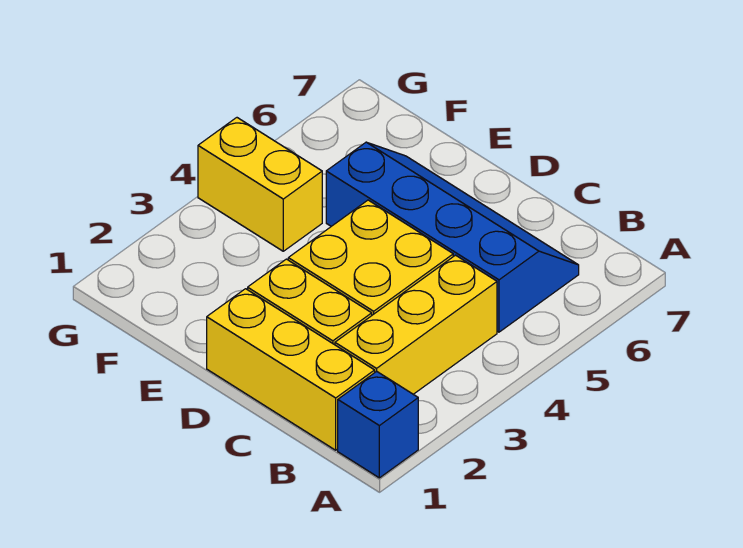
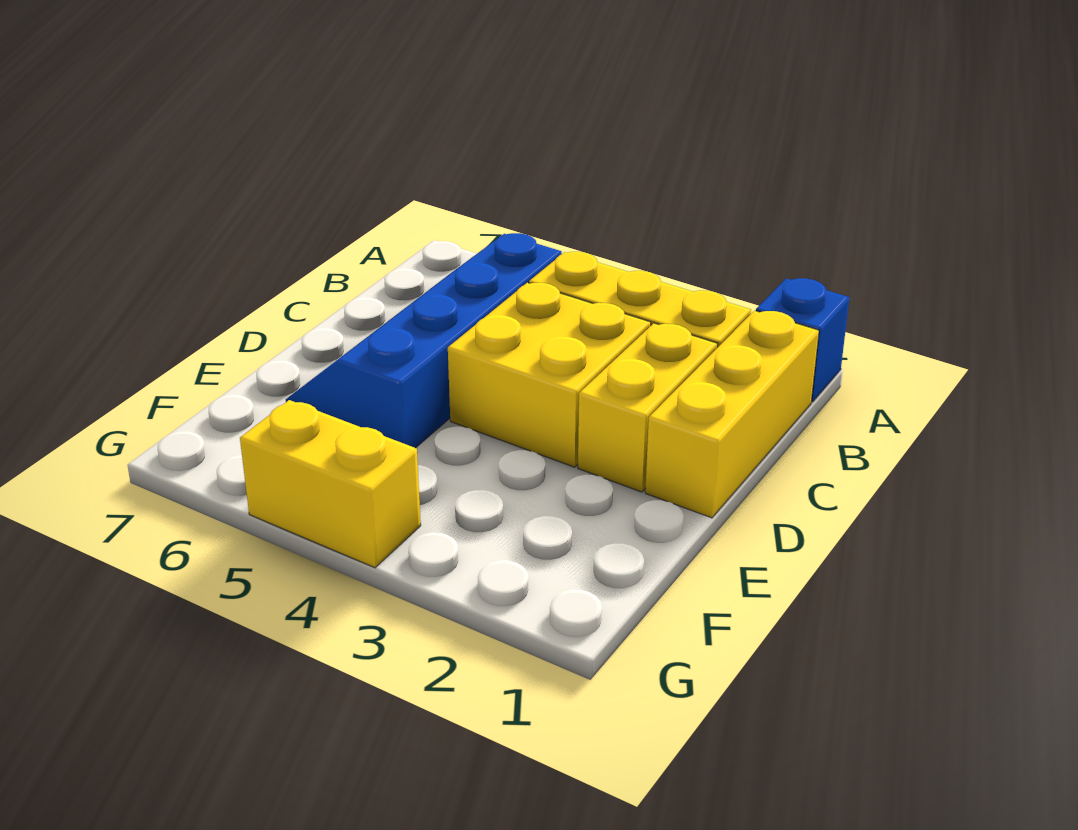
yellow brick F4:G4 level 1 -> yellow brick G4:G5 level 1

